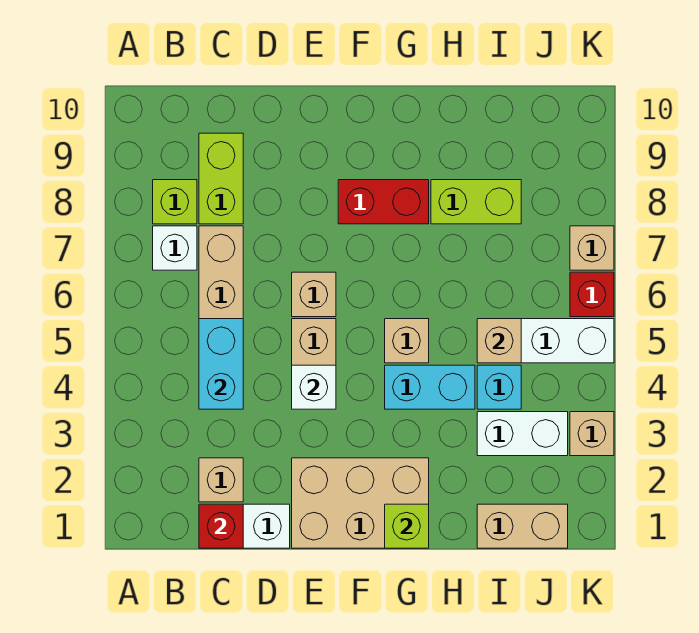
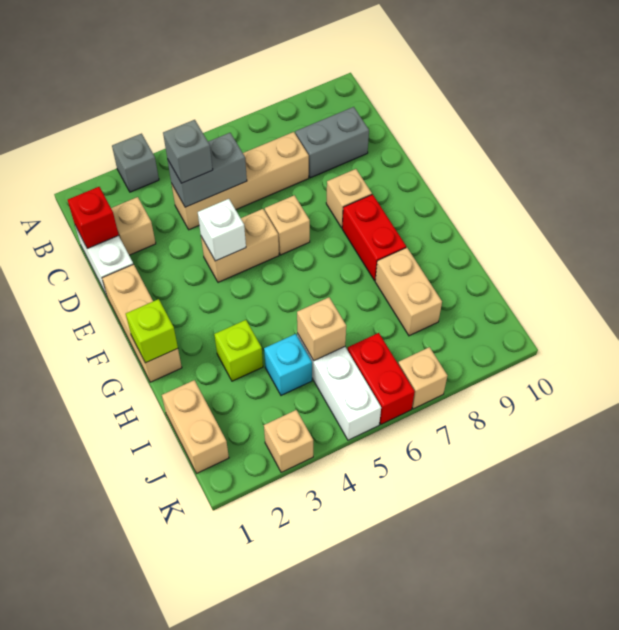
none -> grey brick A3 level 1
white brick B7 level 1 -> none
lime brick B8 level 1 -> lime brick H3 level 1
cyan brick C4:C5 level 2 -> grey brick C4:C5 level 2
none -> grey brick C4 level 3
lime brick C8:C9 level 1 -> grey brick C8:C9 level 1
tan brick E1:G2 level 1 -> tan brick E1:G1 level 1
cyan brick G4:H4 level 1 -> none
tan brick G5 level 1 -> tan brick E8 level 1
lime brick H8:I8 level 1 -> tan brick H8:I8 level 1
white brick I3:J3 level 1 -> none
red brick K6 level 1 -> red brick J6:K6 level 1

